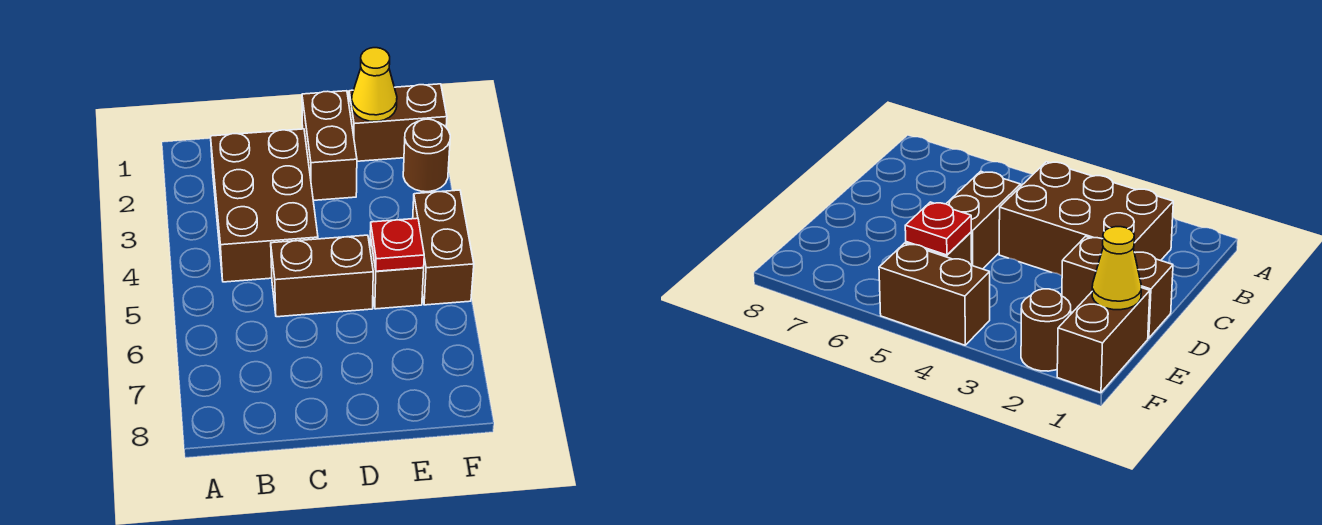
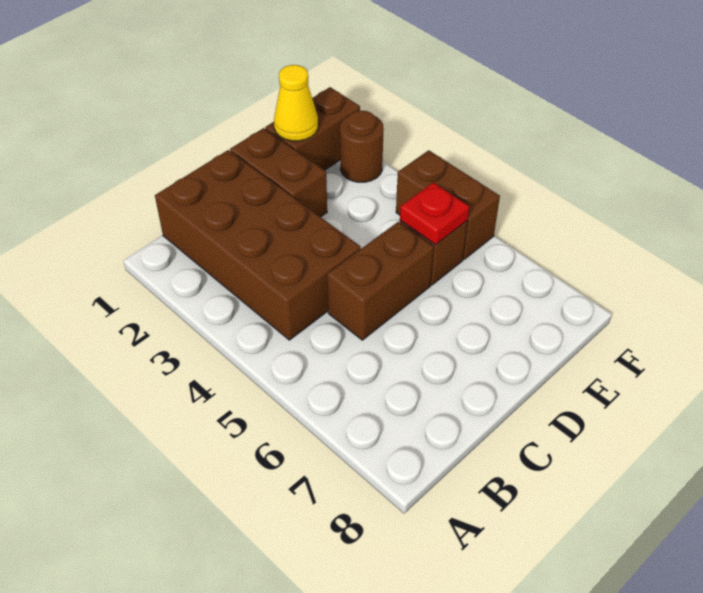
brown brick B2:C4 level 1 -> brown brick B1:C4 level 1

